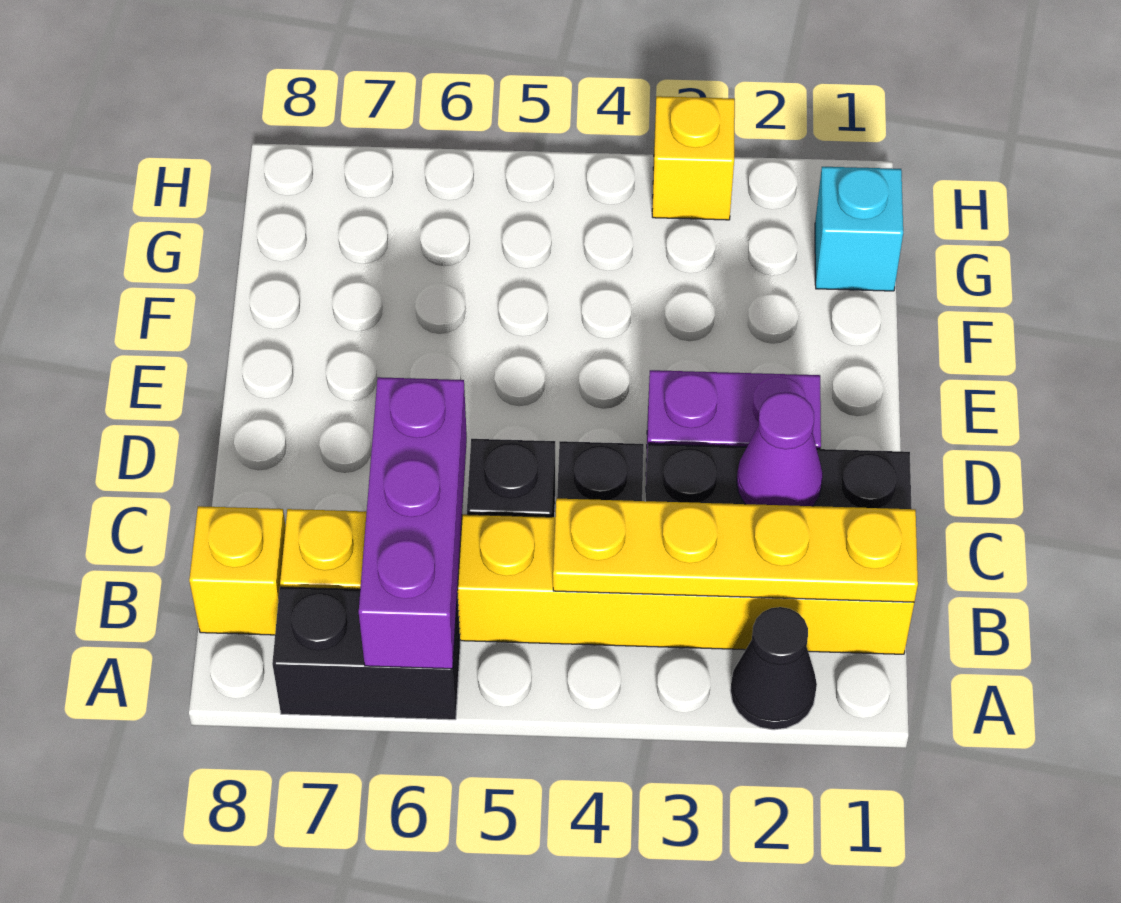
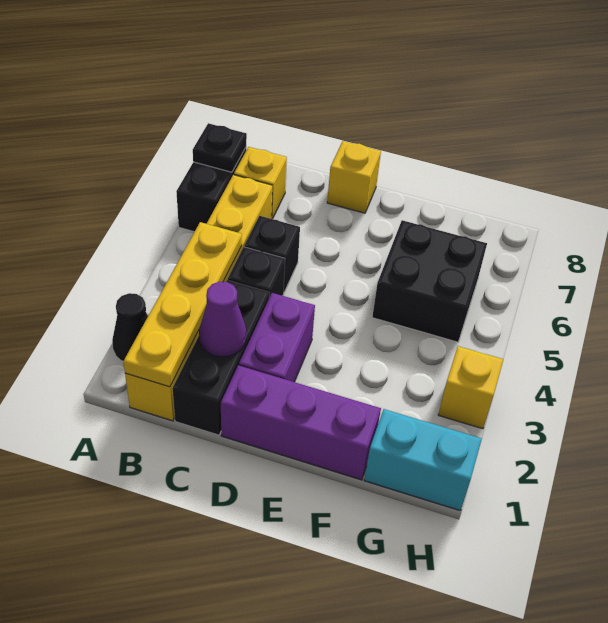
purple brick A6:C6 level 2 -> purple brick D1:F1 level 1
none -> black plate A7 level 2
yellow brick B8 level 1 -> yellow brick D8 level 1
none -> black brick F5:G6 level 1
cyan brick G1 level 1 -> cyan brick G1:H1 level 1

